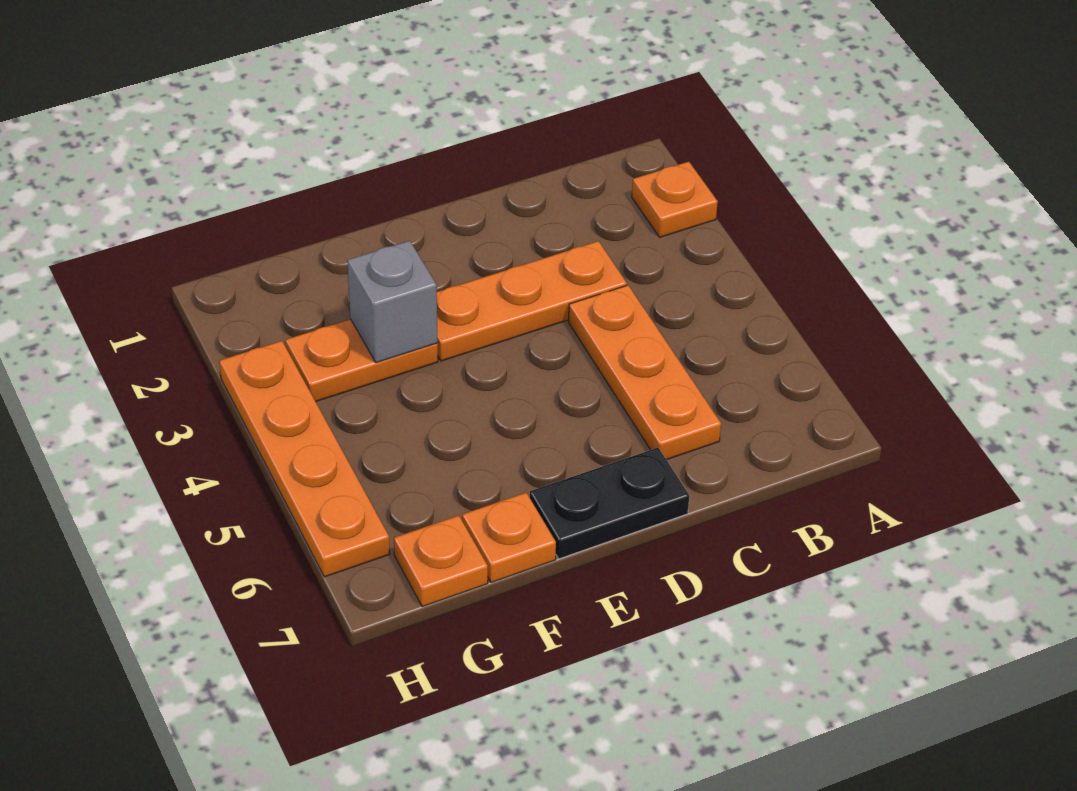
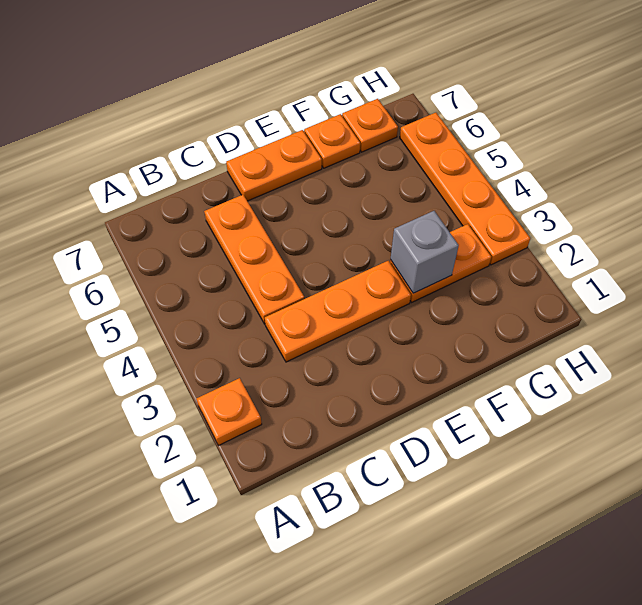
black plate D7:E7 level 1 -> orange plate D7:E7 level 1

